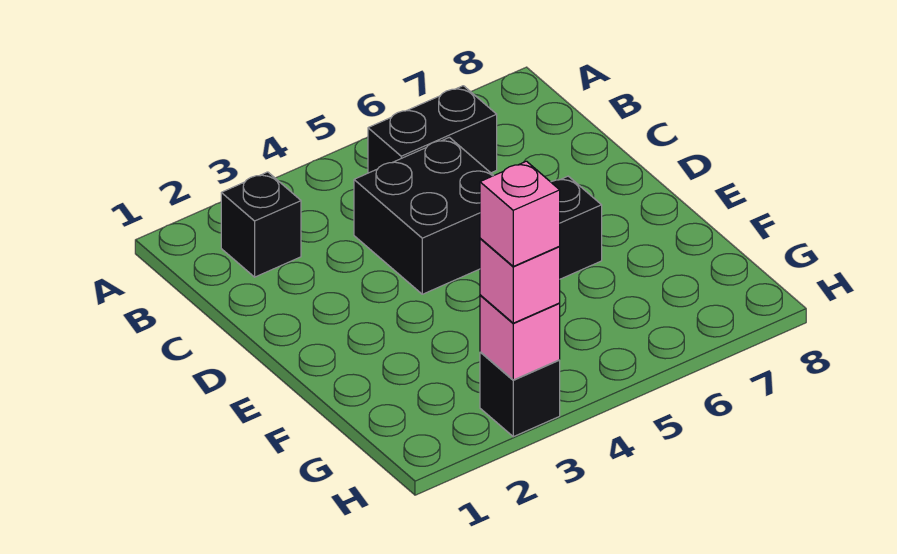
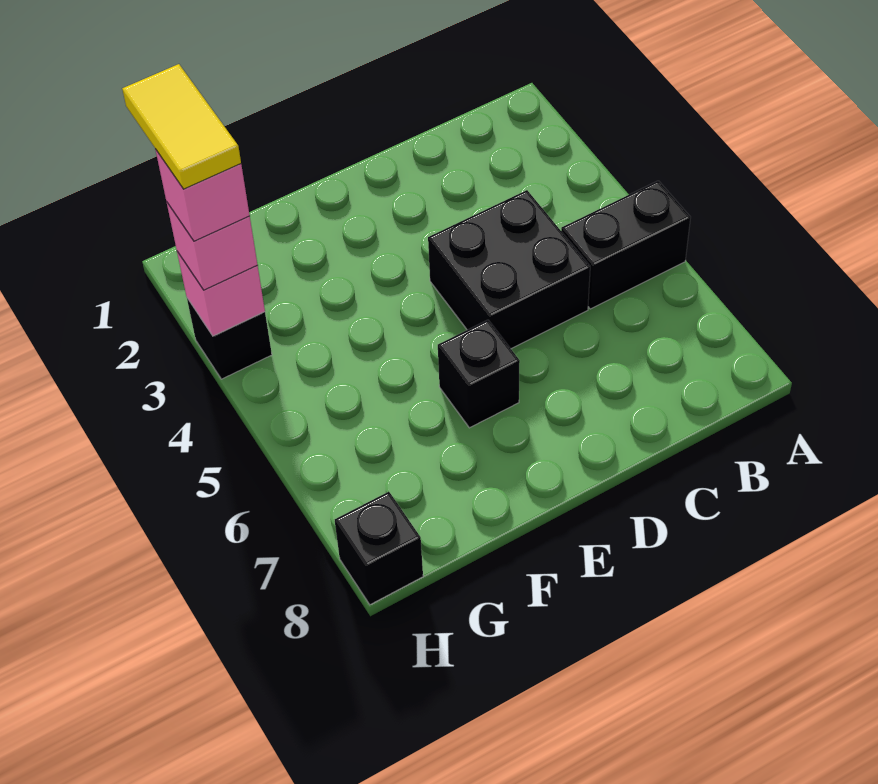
black brick B2 level 1 -> black brick H8 level 1
black brick B5:B6 level 1 -> black brick A5:B5 level 1
none -> yellow tile H2:H3 level 5

